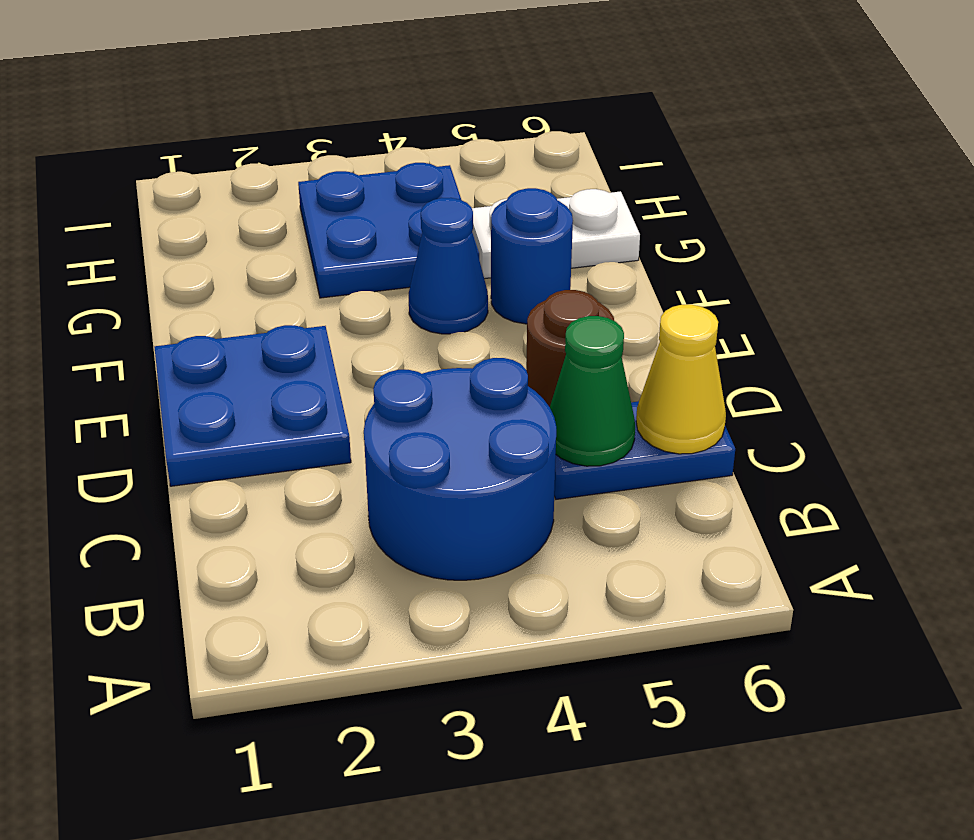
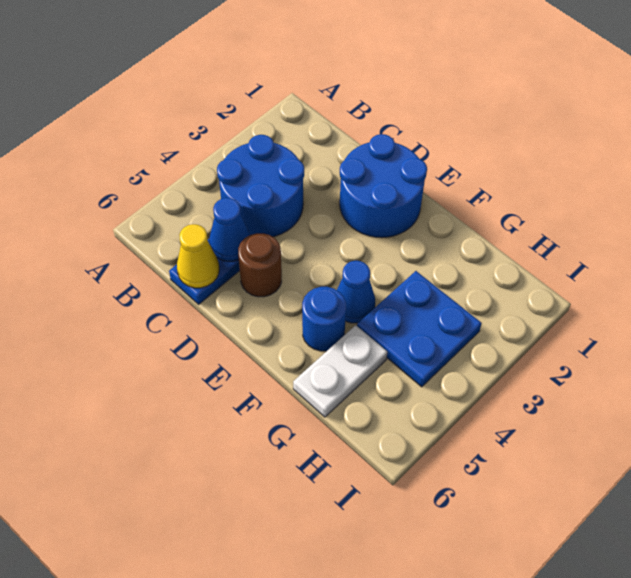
green cone C5 level 2 -> blue cone C5 level 2
blue plate D1:E2 level 1 -> blue round brick D1:E2 level 1

